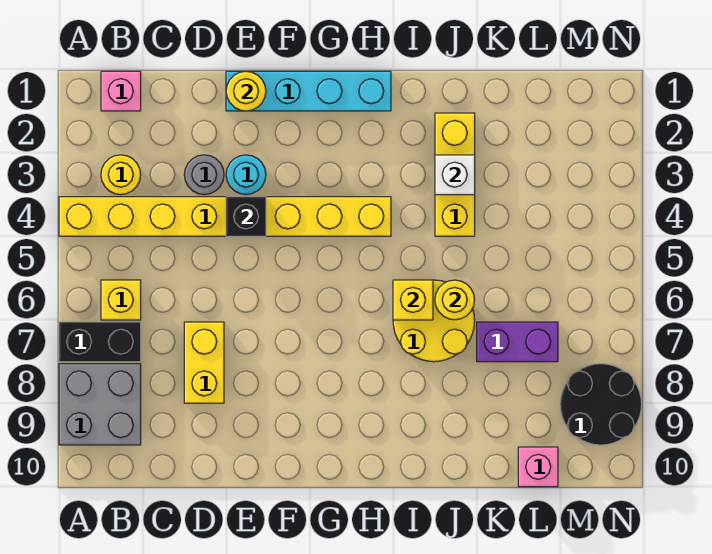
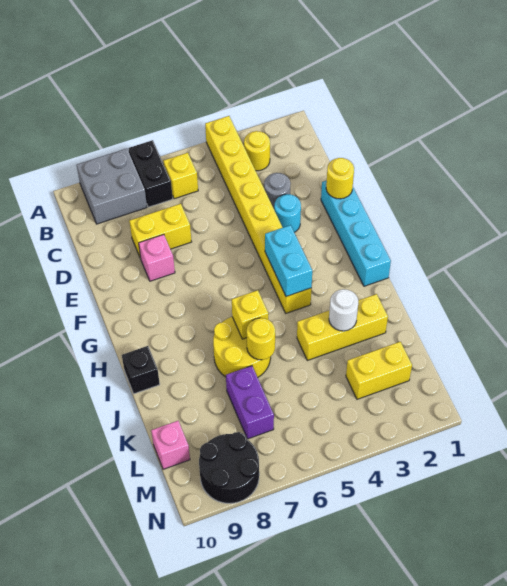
pink brick B1 level 1 -> pink brick E8 level 1
black brick E4 level 2 -> black brick I10 level 1
none -> cyan brick G4:H4 level 2
white brick J3 level 2 -> white round brick J3 level 2
none -> yellow brick L2:L3 level 1

